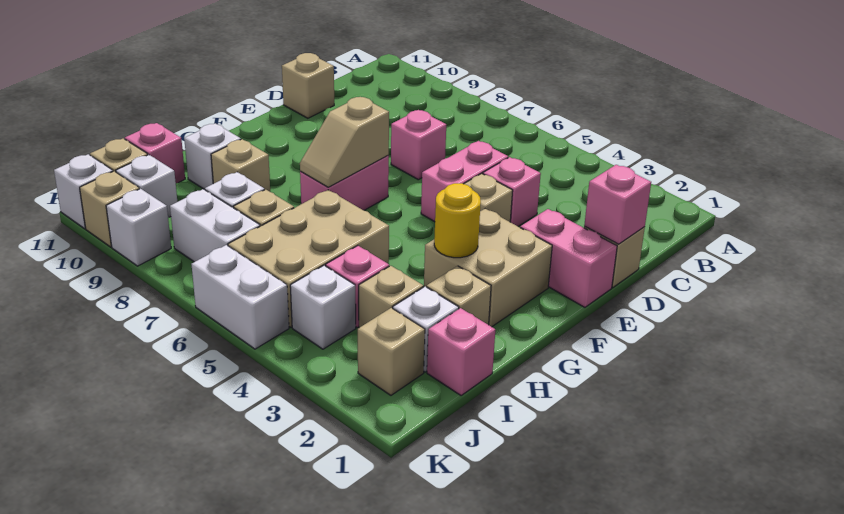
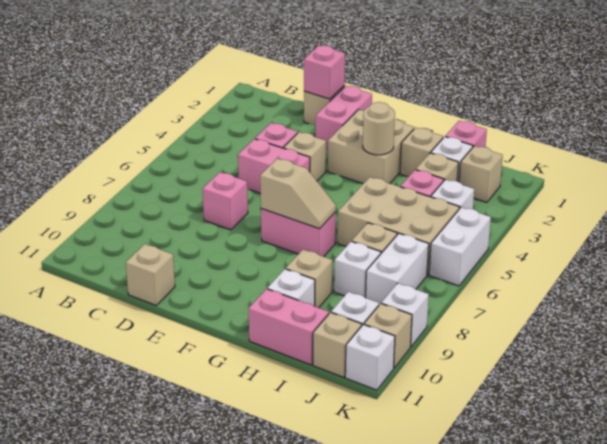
yellow round brick G3 level 2 -> tan round brick G3 level 2
pink brick I11 level 1 -> pink brick H11:I11 level 1

